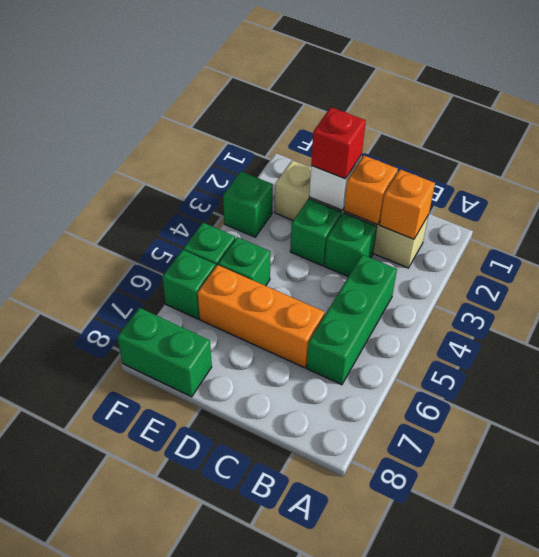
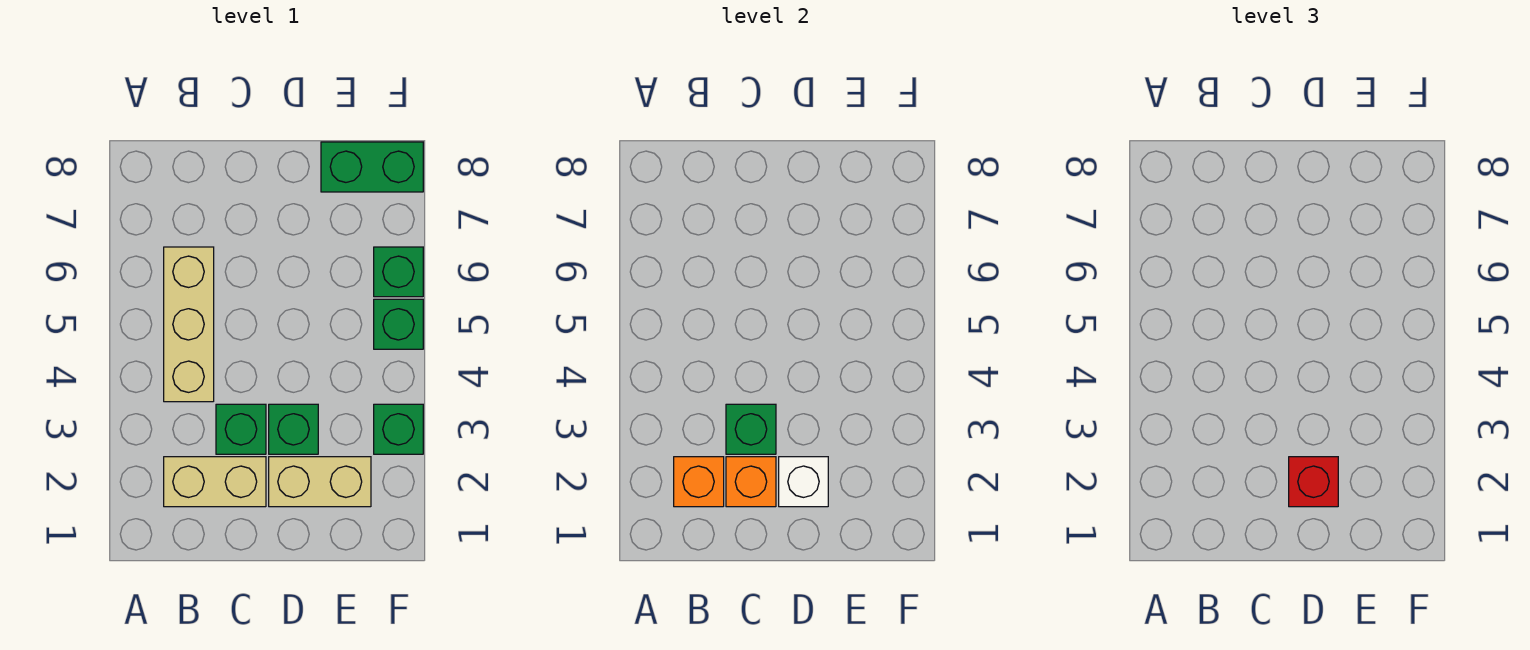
green brick B4:B6 level 1 -> tan brick B4:B6 level 1
orange brick C6:E6 level 1 -> none
green brick E5 level 1 -> green brick C3 level 2

